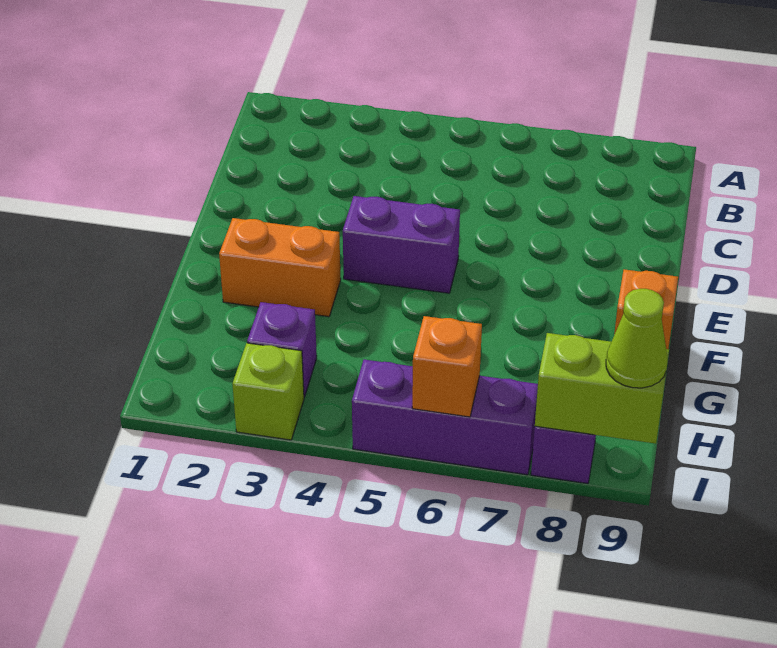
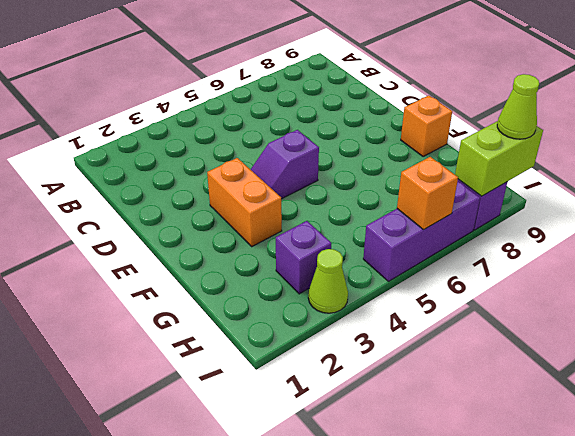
purple brick E4:E5 level 1 -> purple slope E4:E5 level 1 top 5
orange brick F2:F3 level 1 -> orange brick E3:F3 level 1
lime brick I3 level 1 -> lime cone I3 level 1

